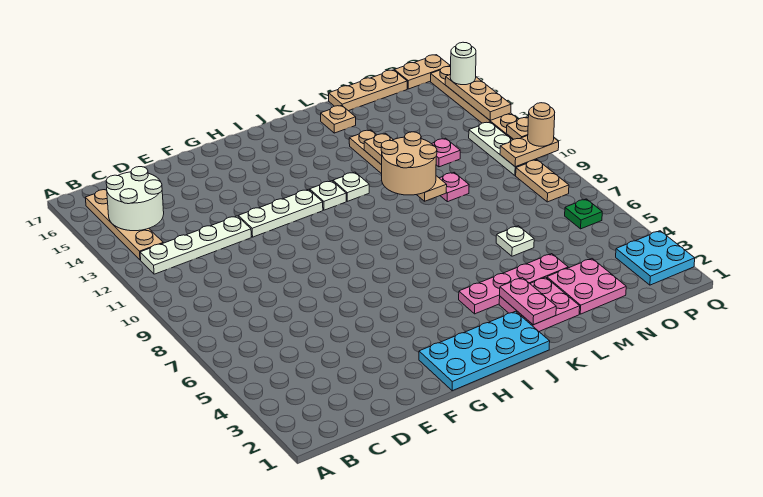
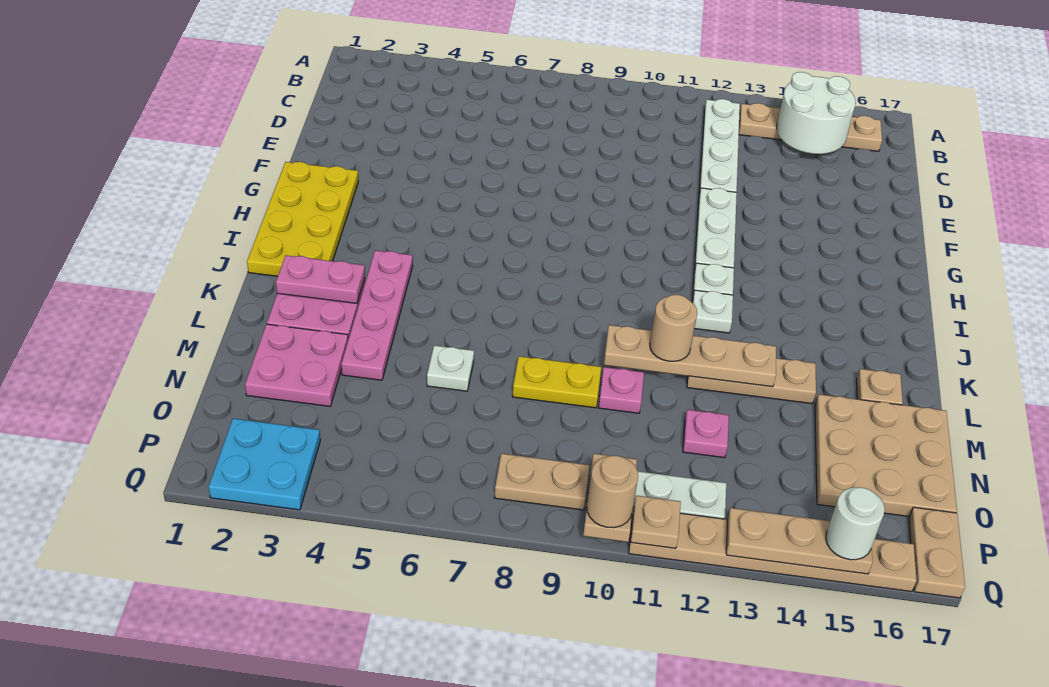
cyan plate G1:J2 level 1 -> yellow plate G1:J2 level 1
tan round brick K10:L11 level 3 -> tan round brick L11 level 3
none -> yellow plate M8:M9 level 1
tan plate M17:O17 level 1 -> tan plate M15:O17 level 1
green plate P6 level 1 -> none

